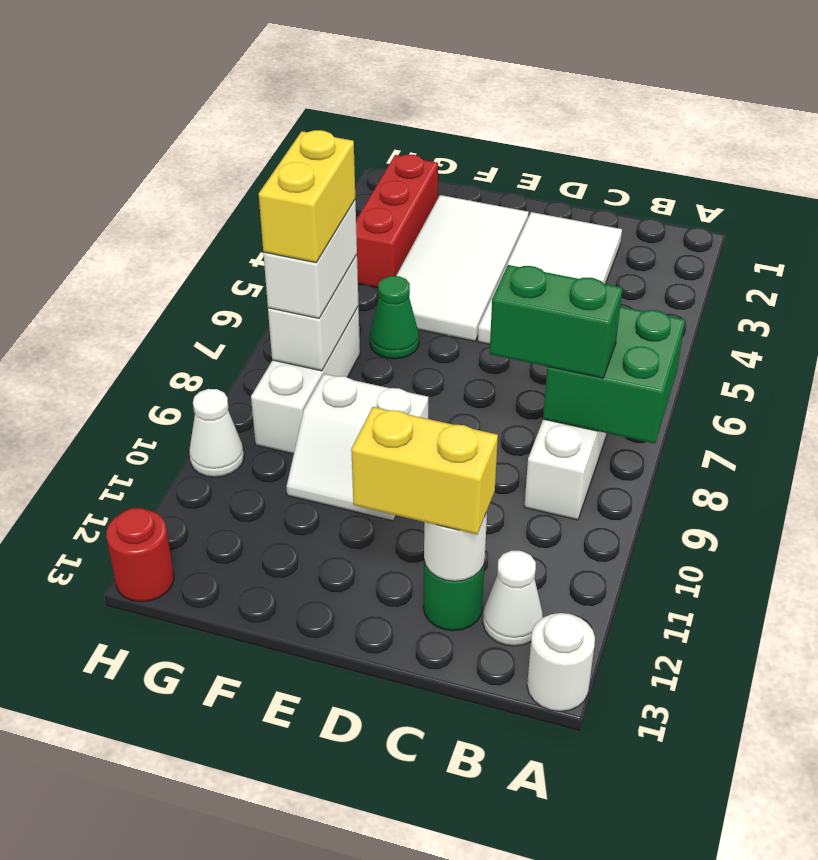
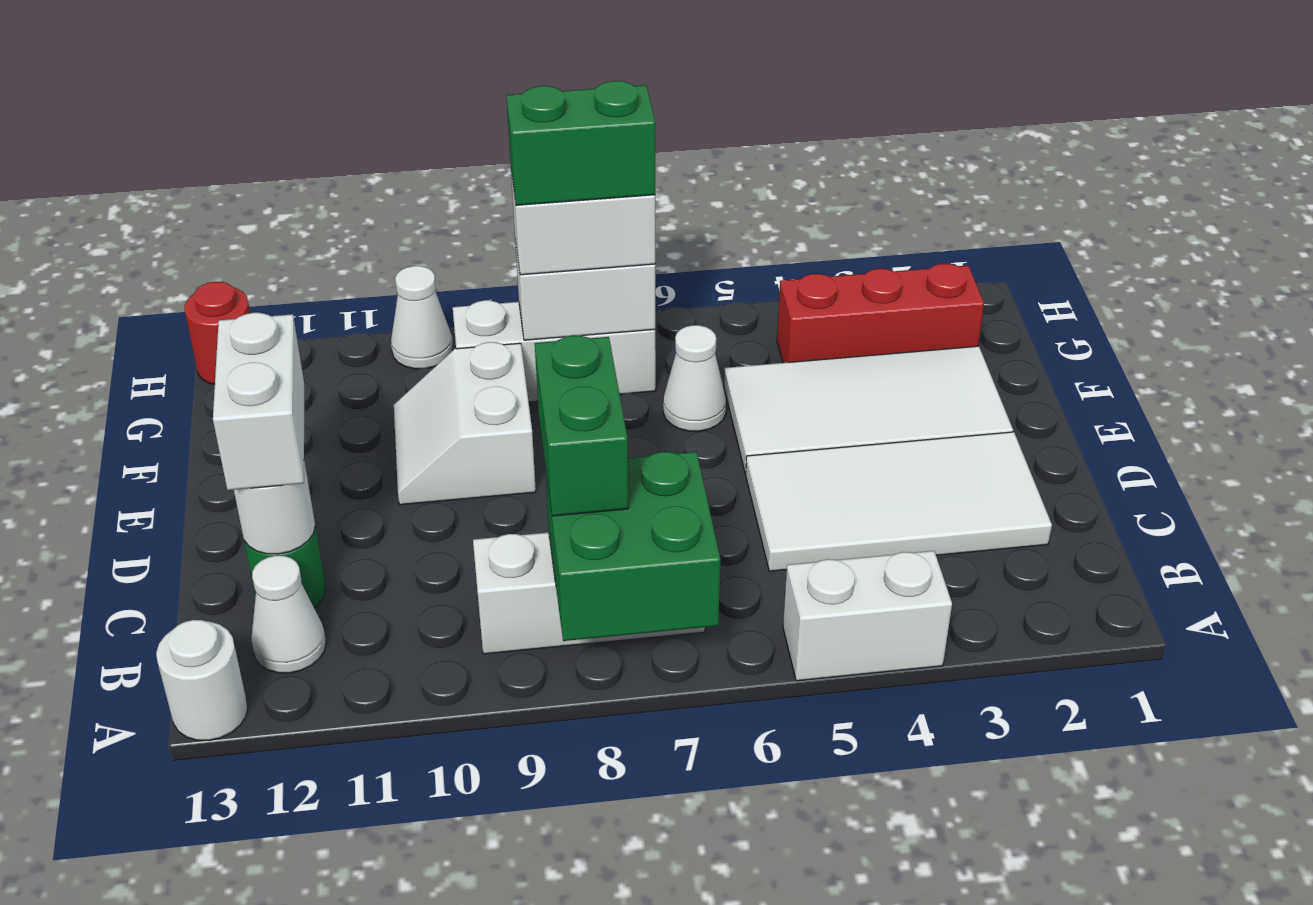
none -> white brick A4:A5 level 1
yellow brick C12:D12 level 3 -> white brick C12:D12 level 3
green cone F6 level 1 -> white cone F6 level 1
yellow brick G7:G8 level 4 -> green brick G7:G8 level 4

